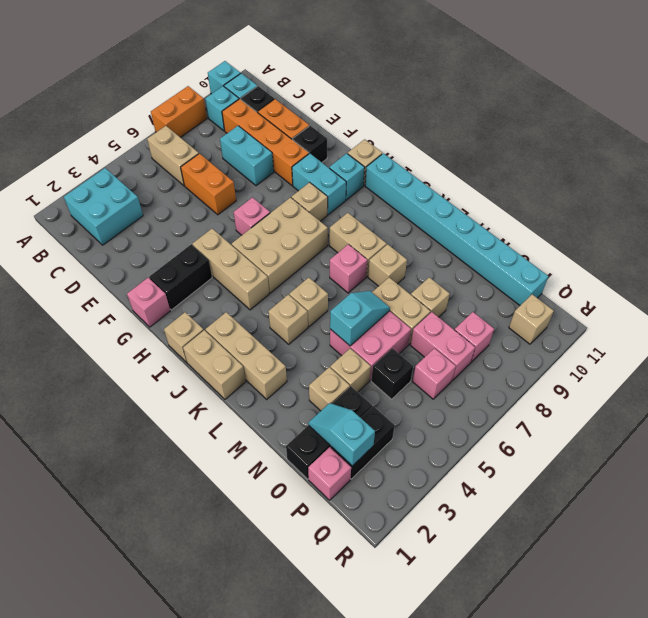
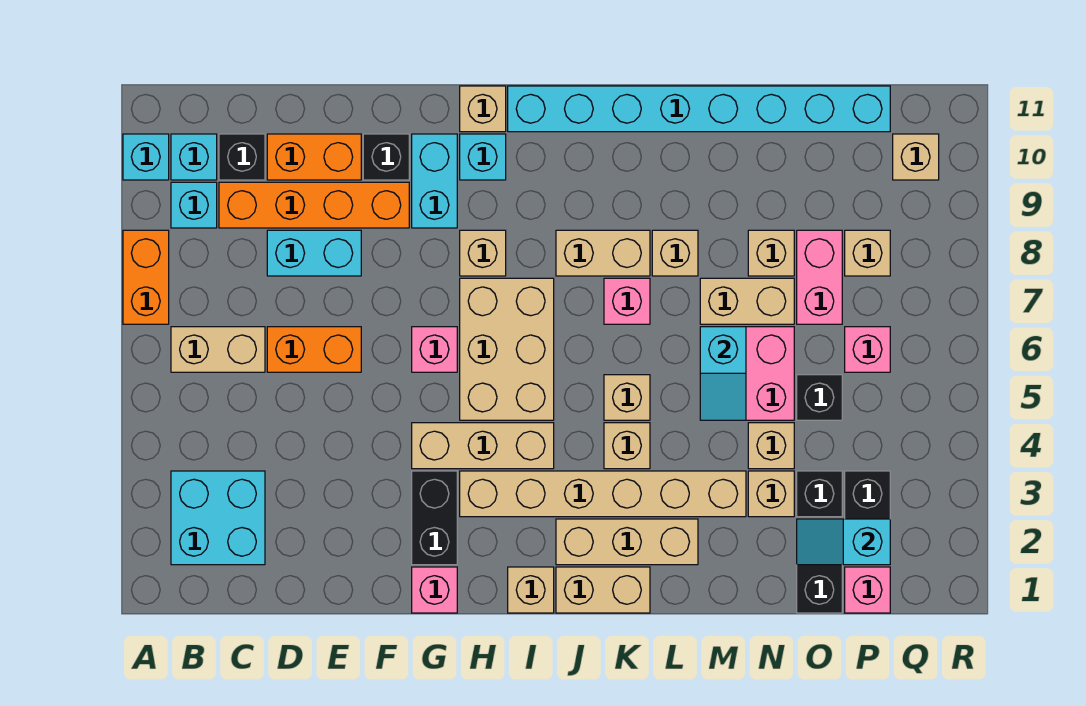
cyan brick G9:H9 level 1 -> cyan brick G9:G10 level 1
none -> tan brick H3:M3 level 1
cyan slope M5:M6 level 2 top 5 -> cyan slope M5:M6 level 2 top 6
pink brick O7:P7 level 1 -> pink brick O7:O8 level 1
pink brick P8 level 1 -> tan brick P8 level 1

